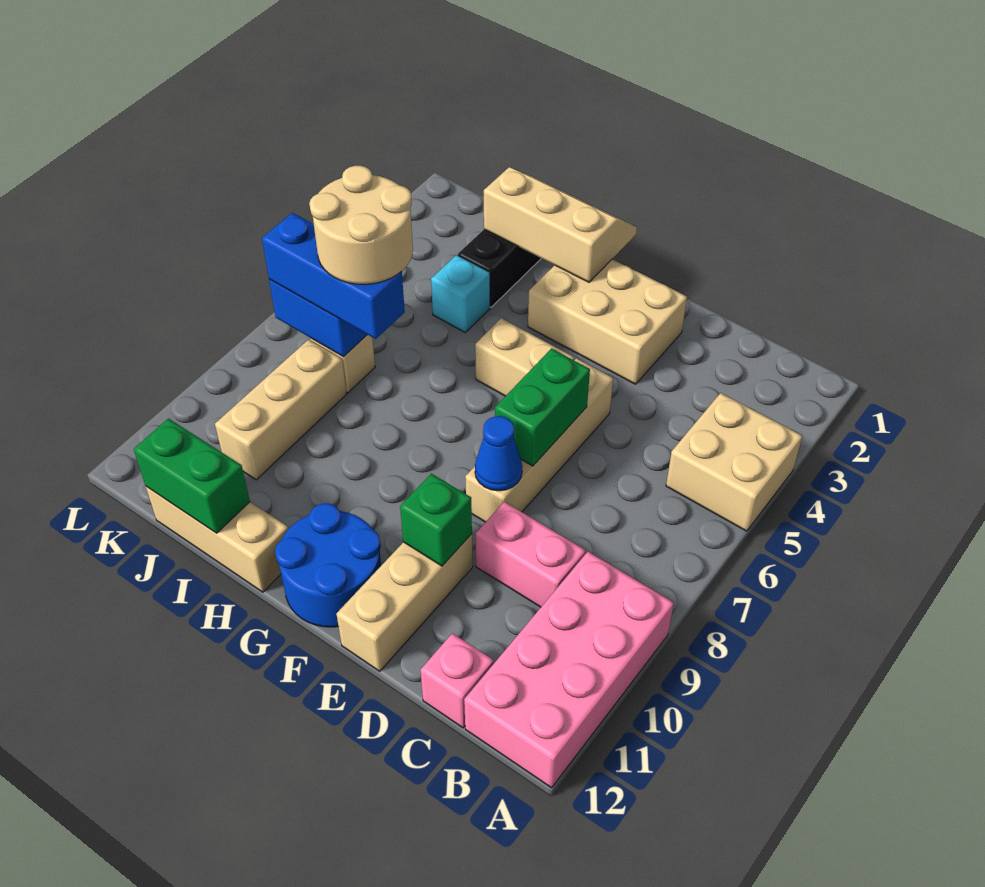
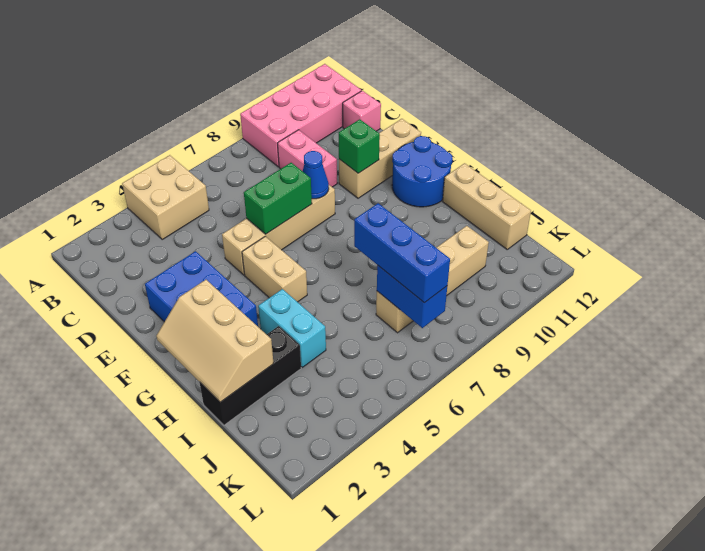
tan brick E2:G3 level 1 -> blue brick E2:G3 level 1
cyan brick I4 level 1 -> cyan brick H4:I4 level 1
tan round brick I6:J7 level 4 -> none
green brick I12:J12 level 2 -> none

